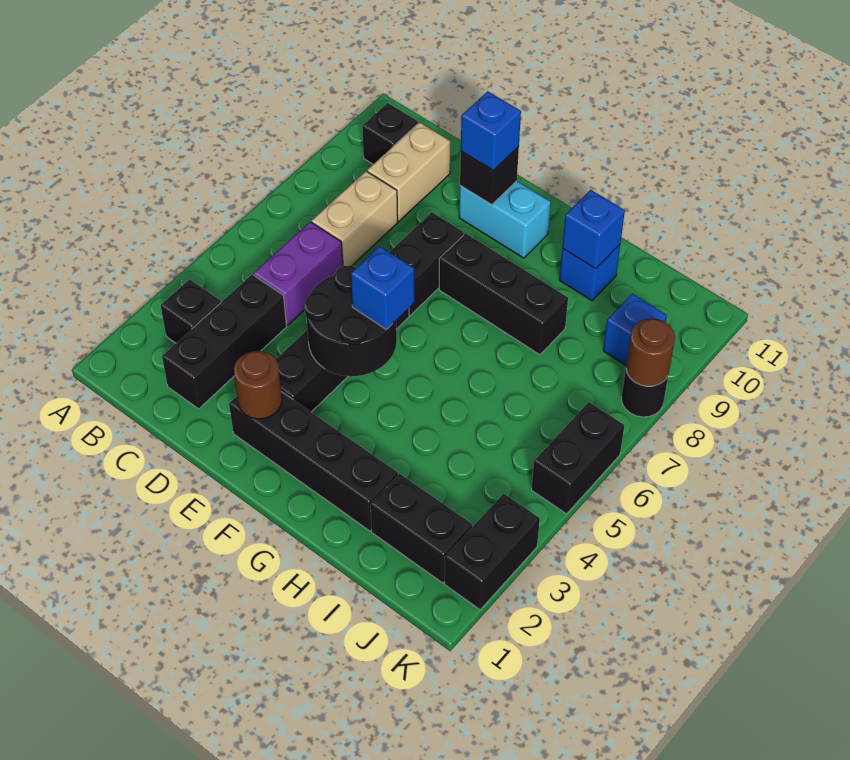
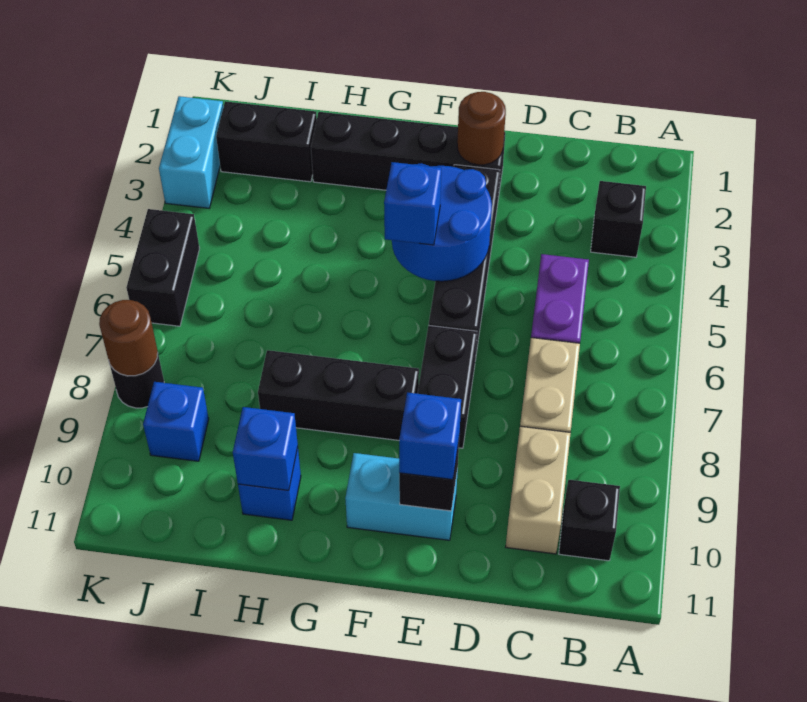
black brick C2:C4 level 1 -> none
black round brick E4:F5 level 2 -> blue round brick E4:F5 level 2
black brick K2:K3 level 1 -> cyan brick K2:K3 level 1

